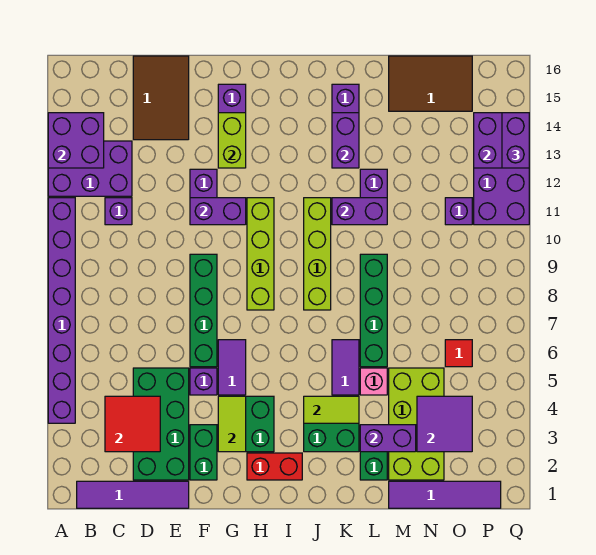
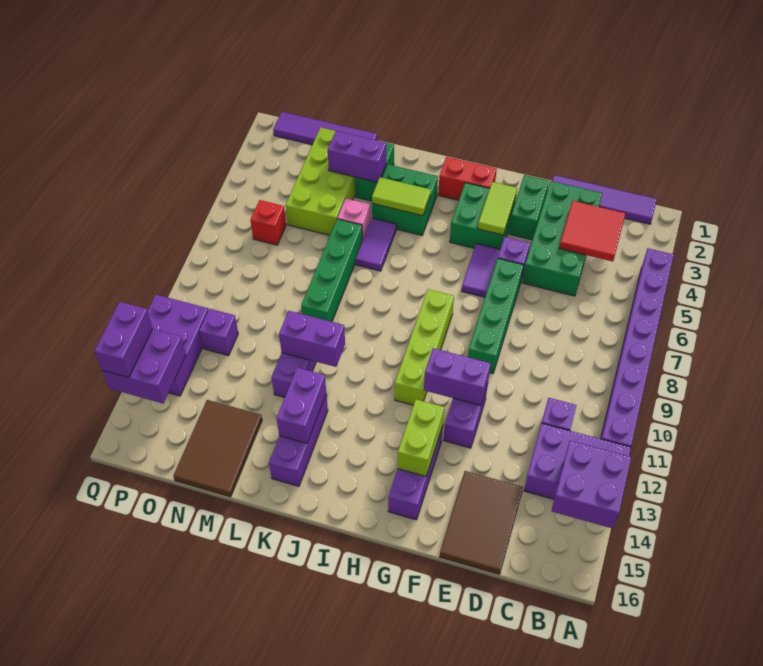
lime brick J8:J11 level 1 -> none
brown tile M15:O16 level 1 -> brown tile M14:N16 level 1
purple tile N3:O4 level 2 -> none
red tile O6 level 1 -> red brick O6 level 1

